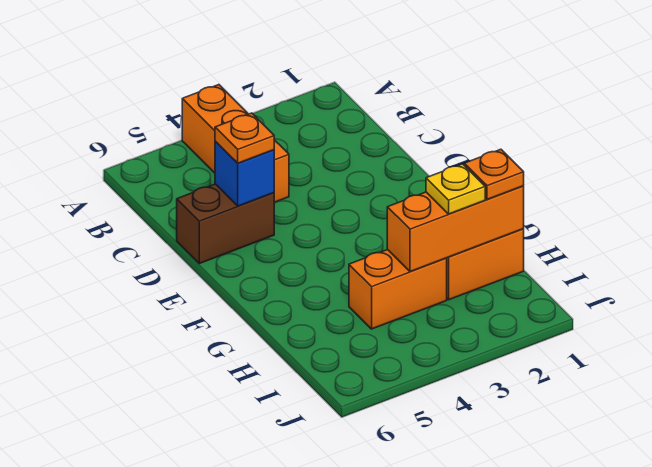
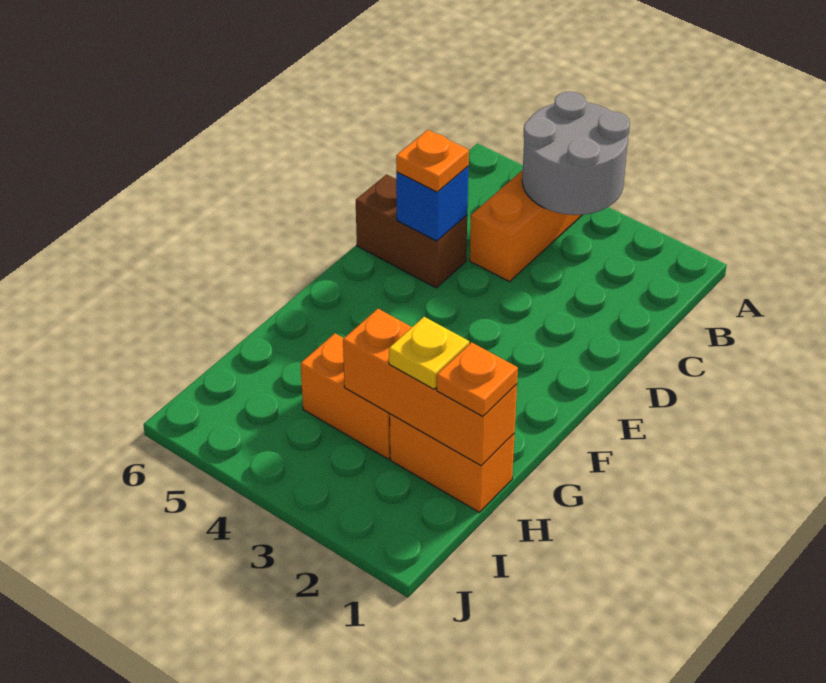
none -> grey round brick A3:B4 level 2

